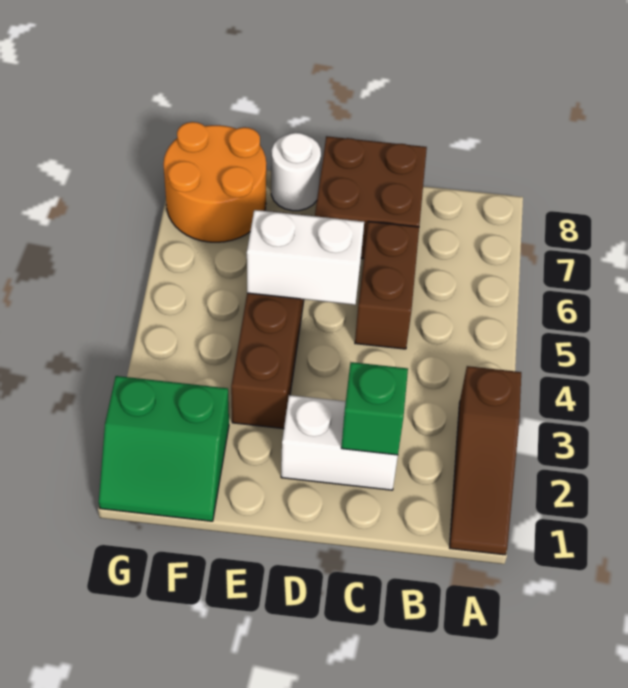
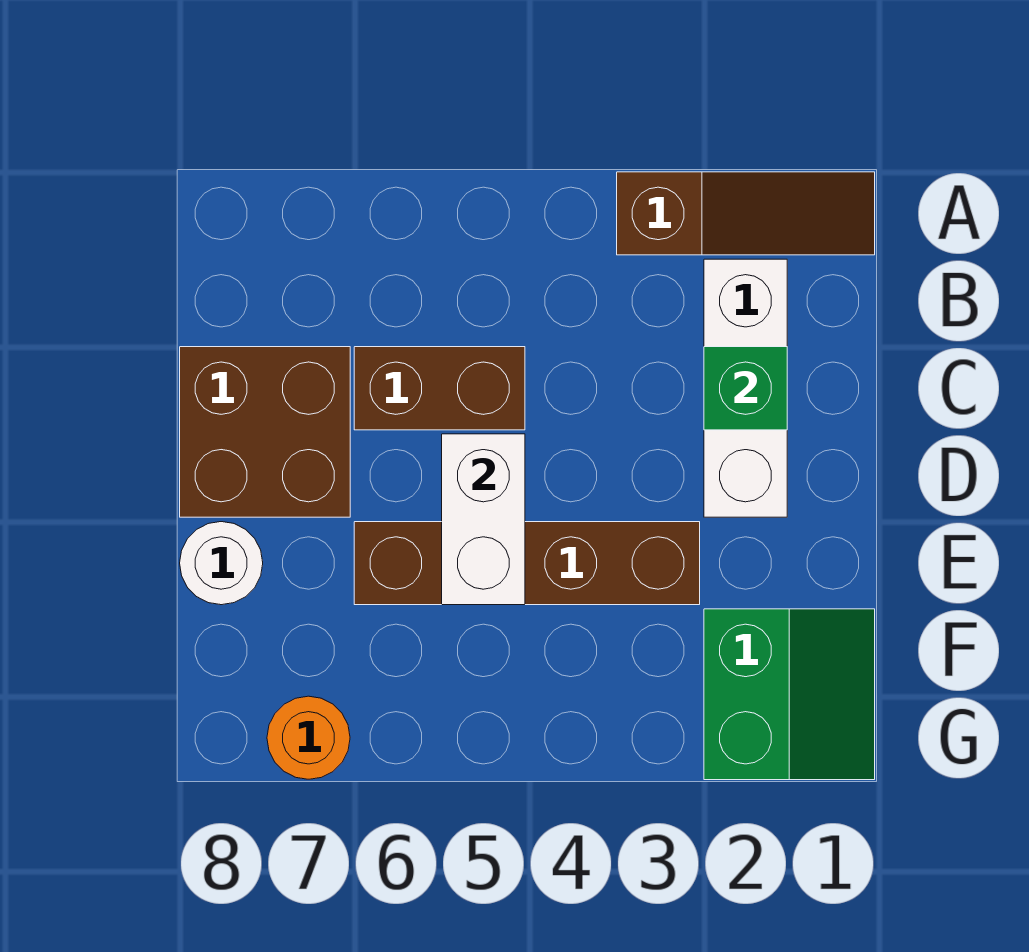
white brick C2:D2 level 1 -> white brick B2:D2 level 1
orange round brick F7:G8 level 1 -> orange round brick G7 level 1

